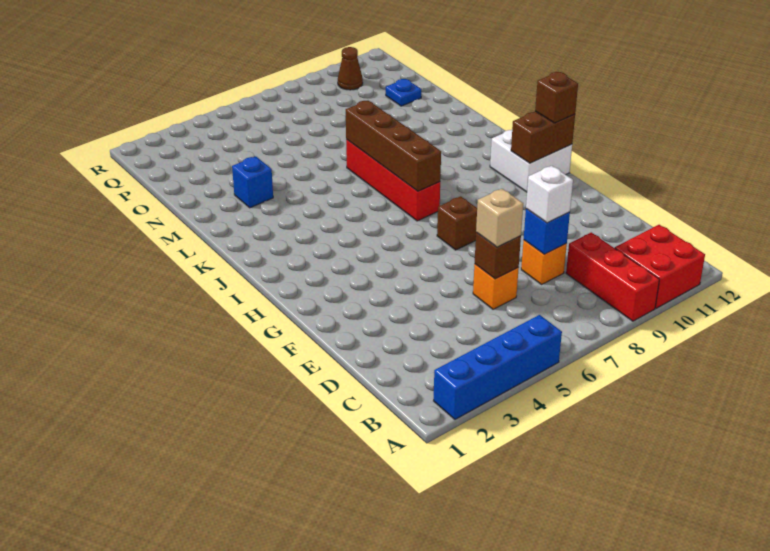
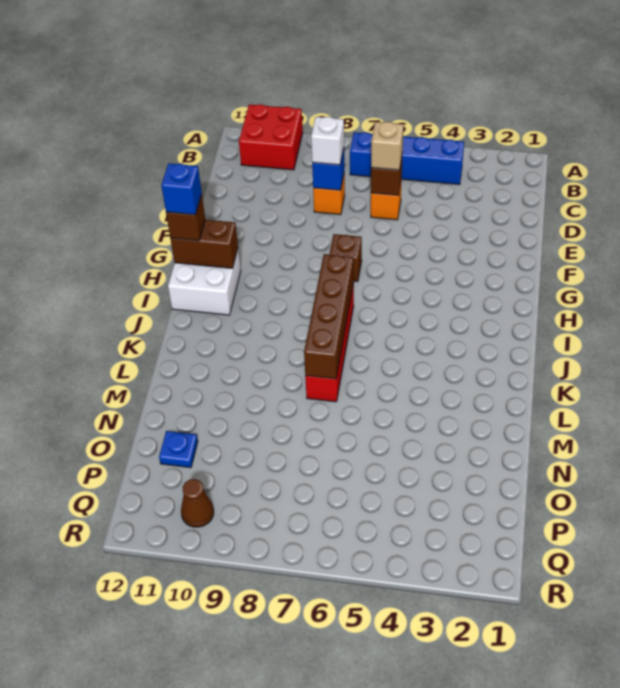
blue brick A2:A5 level 1 -> blue brick B4:B7 level 1
red brick A9:C9 level 1 -> none
blue brick M3 level 1 -> blue brick H12 level 4

